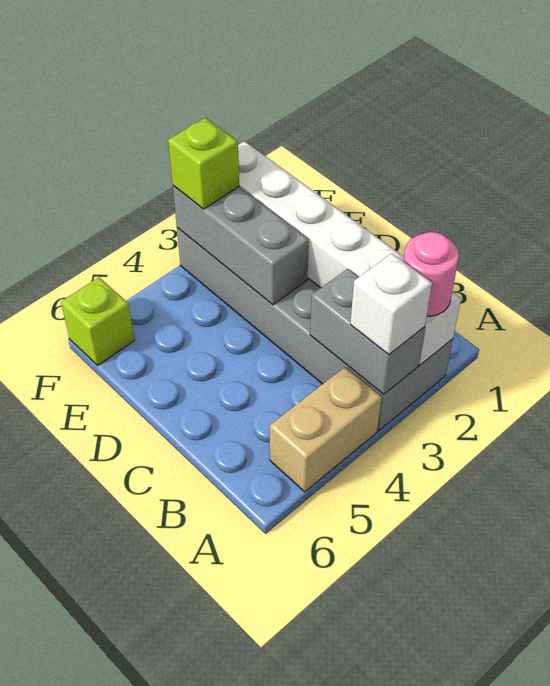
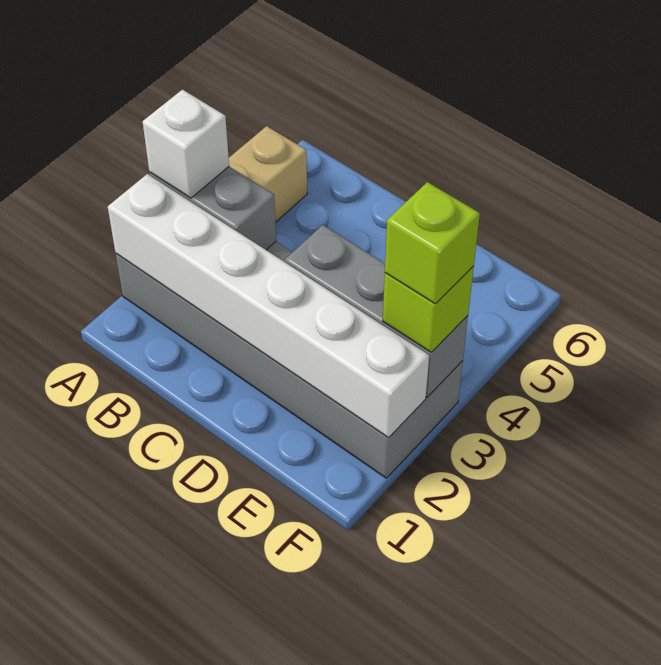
pink round brick A2 level 3 -> none
lime brick F6 level 1 -> lime brick F3 level 4

